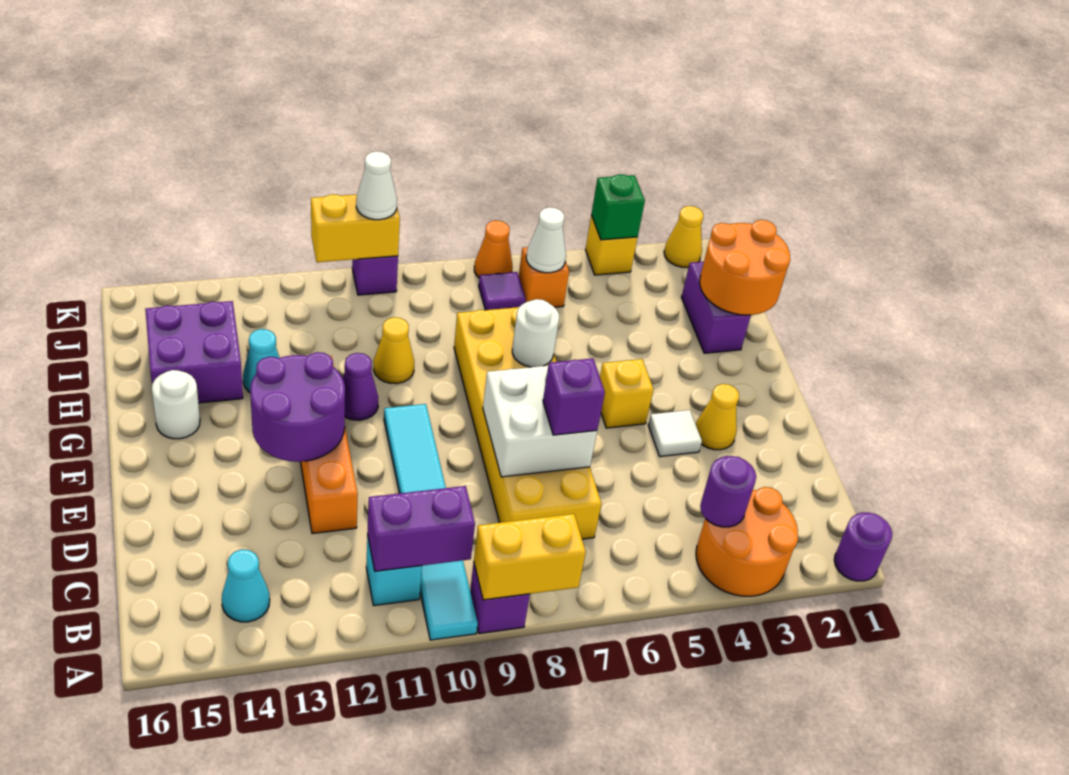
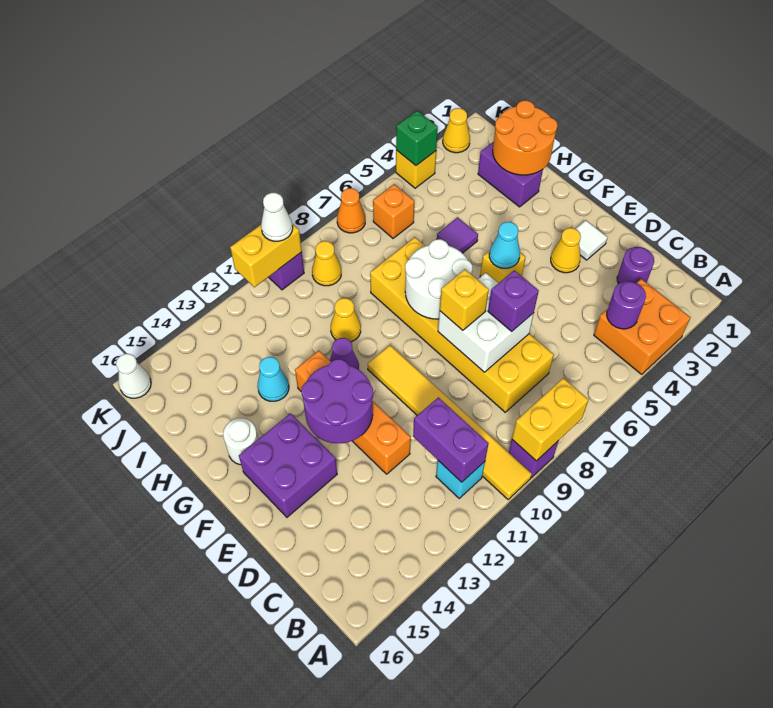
purple round brick A1 level 1 -> purple round brick C2 level 1
orange round brick A3:B4 level 1 -> orange brick A3:B4 level 1
cyan tile A10:F10 level 1 -> yellow tile A10:F10 level 1
purple brick B10:B11 level 2 -> purple brick B11:C11 level 2
cyan cone B14 level 1 -> cyan cone F5 level 2
white tile E4 level 1 -> white tile E2 level 1
none -> yellow brick E8 level 3
white round brick G7 level 2 -> white round brick F7:G8 level 2
purple brick H14:I15 level 1 -> purple brick E14:F15 level 1
white cone J6 level 2 -> white cone K16 level 1
purple tile J7 level 1 -> purple tile H5 level 1
none -> yellow cone J9 level 1

